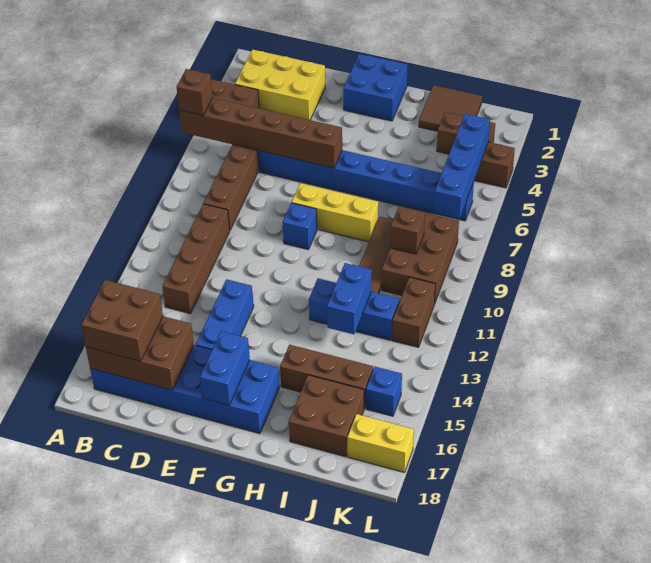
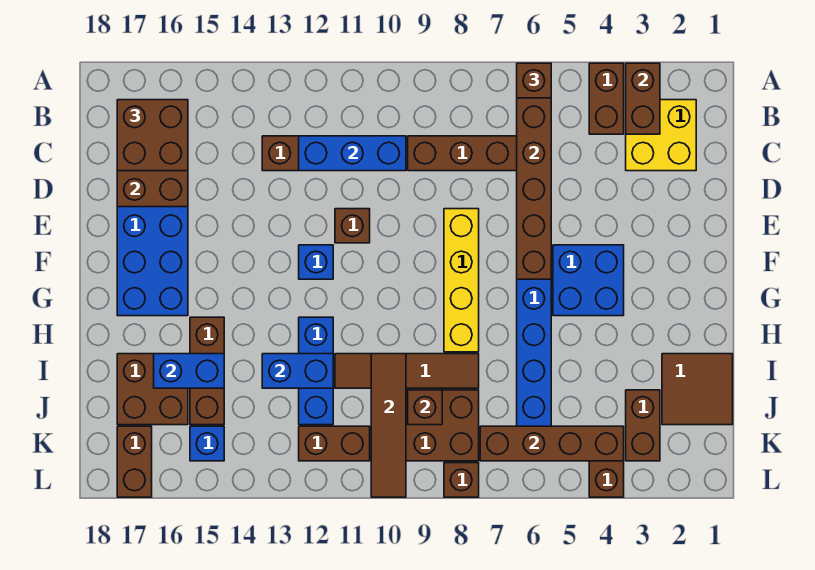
none -> brown brick A3:B3 level 2
yellow brick B2:D3 level 1 -> yellow brick B2:C3 level 1
none -> brown brick E11 level 1
blue brick E13:E15 level 1 -> blue brick C10:C12 level 2
blue brick F1:G2 level 1 -> blue brick F4:G5 level 1
yellow brick F8:H8 level 1 -> yellow brick E8:H8 level 1
blue brick F9 level 1 -> blue brick F12 level 1
blue brick F16:F17 level 2 -> blue brick I15:I16 level 2
none -> brown tile I10:L10 level 2
blue brick K4:K7 level 2 -> brown brick K4:K7 level 2
yellow brick K17:L17 level 1 -> brown brick K17:L17 level 1
none -> brown brick L8 level 1

